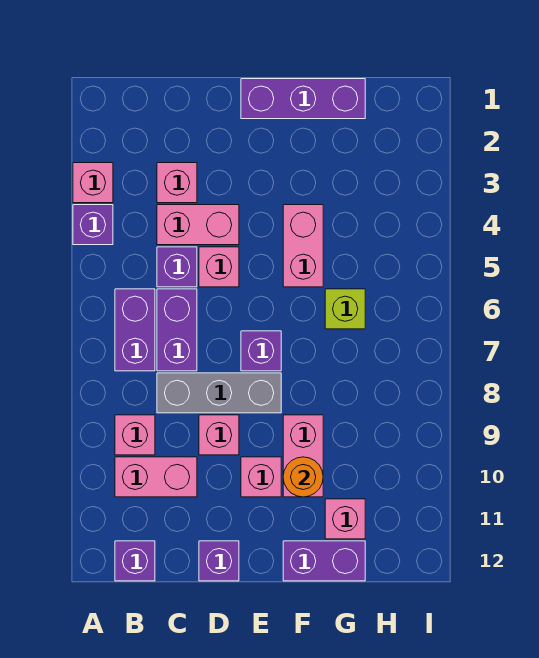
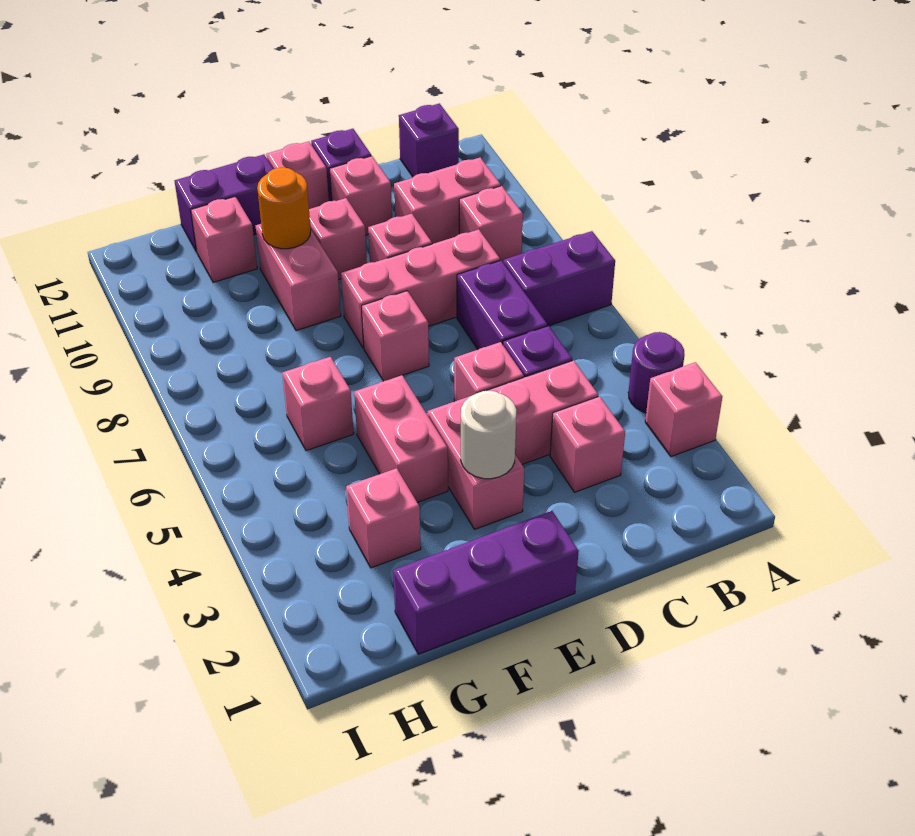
purple brick A4 level 1 -> purple round brick A4 level 1
purple brick B6:B7 level 1 -> purple brick A7:B7 level 1
grey brick C8:E8 level 1 -> pink brick C8:E8 level 1
none -> pink brick D11 level 1
none -> pink brick E3:E4 level 1
none -> white round brick E3 level 2
purple brick E7 level 1 -> pink brick E7 level 1
none -> pink brick E12 level 1
none -> pink brick G3 level 1
lime brick G6 level 1 -> pink brick G6 level 1

